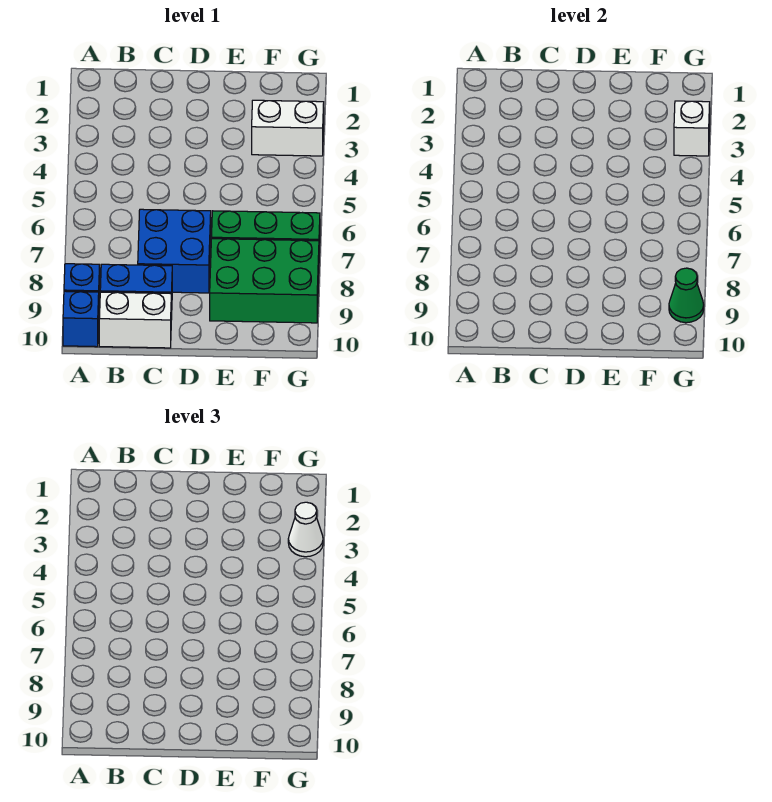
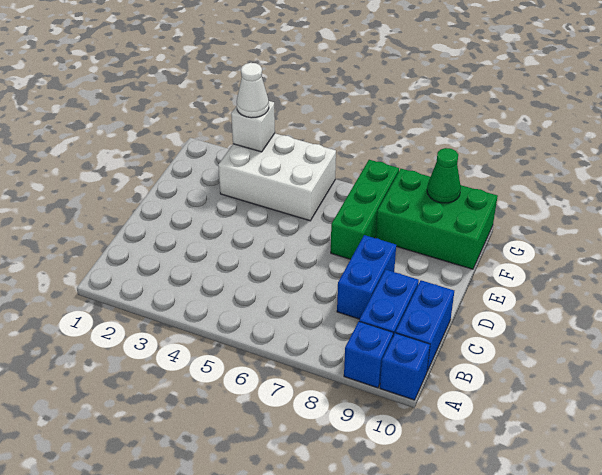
white brick B10:C10 level 1 -> blue brick B10:C10 level 1
blue brick C7:D8 level 1 -> blue brick C8:D8 level 1
green brick E8:G9 level 1 -> green brick F8:G10 level 1
white brick F3:G3 level 1 -> white brick F3:G5 level 1

